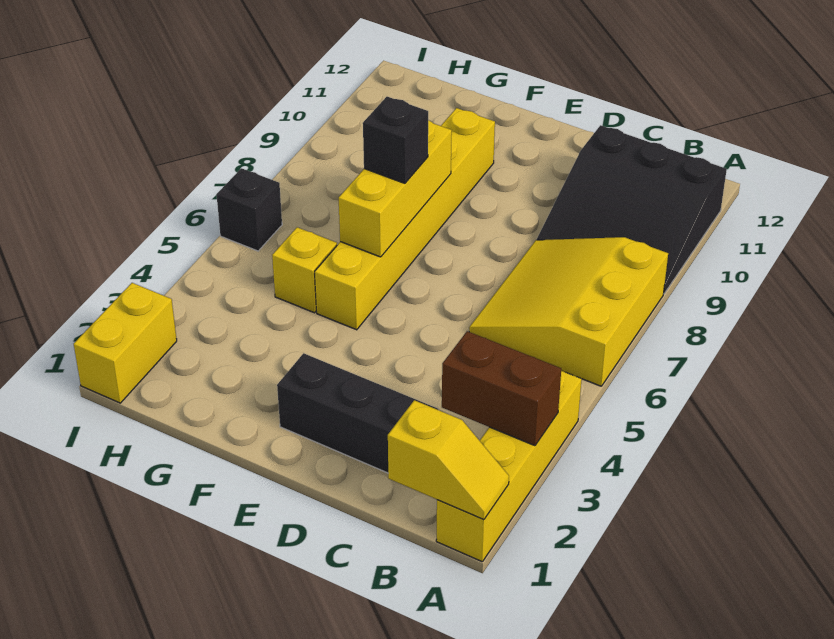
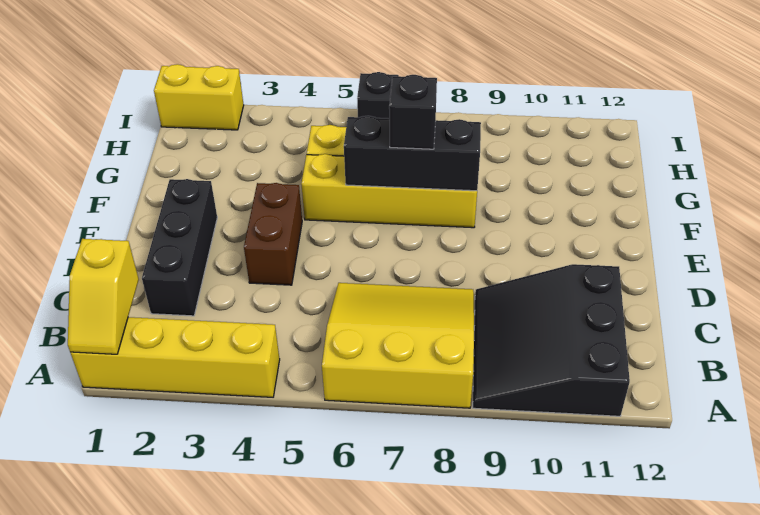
brown brick A3:B3 level 2 -> brown brick D4:E4 level 1
yellow brick F5:F10 level 1 -> yellow brick F5:F8 level 1
yellow brick F6:F8 level 2 -> black brick F6:F8 level 2

